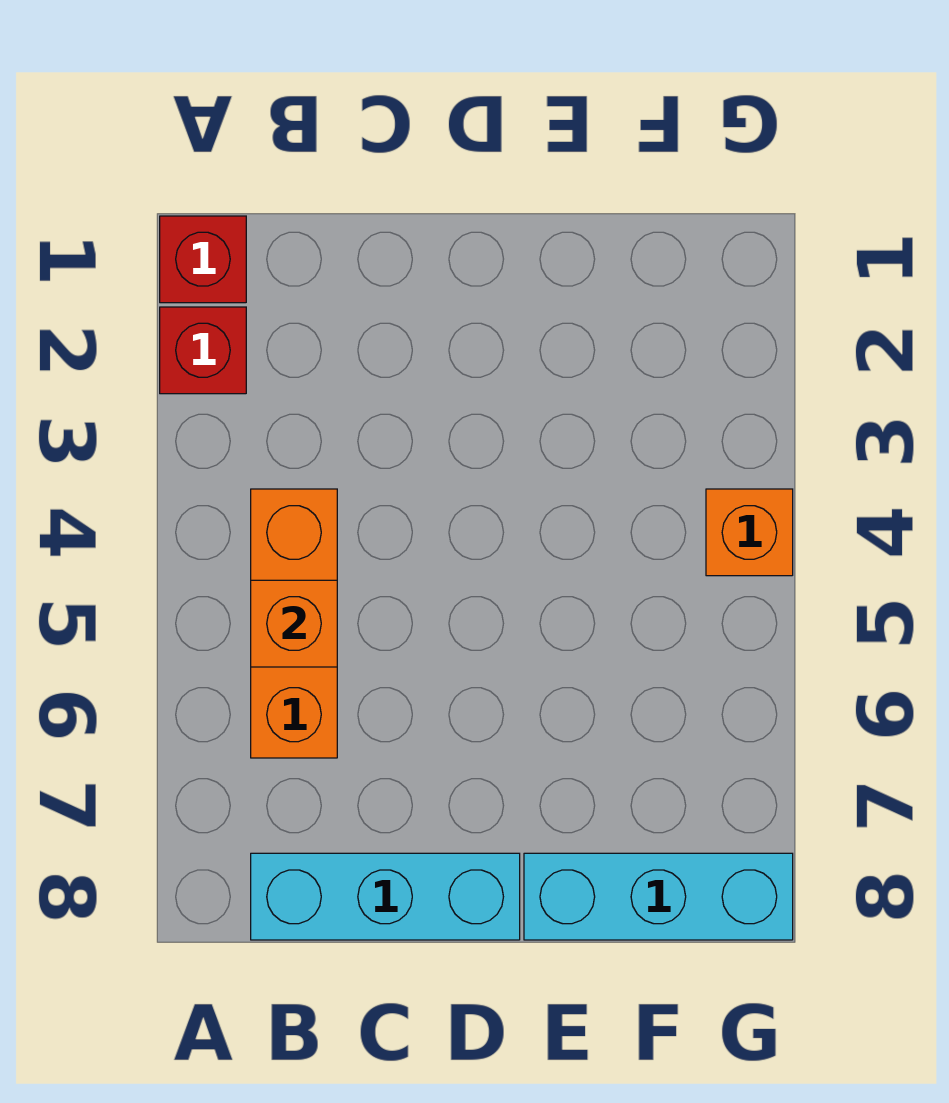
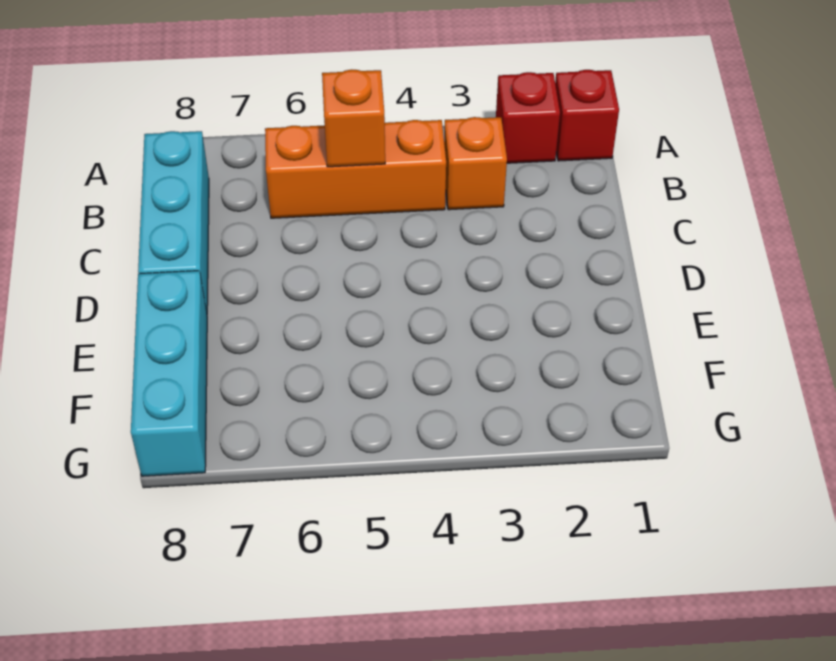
orange brick G4 level 1 -> orange brick B3 level 1

